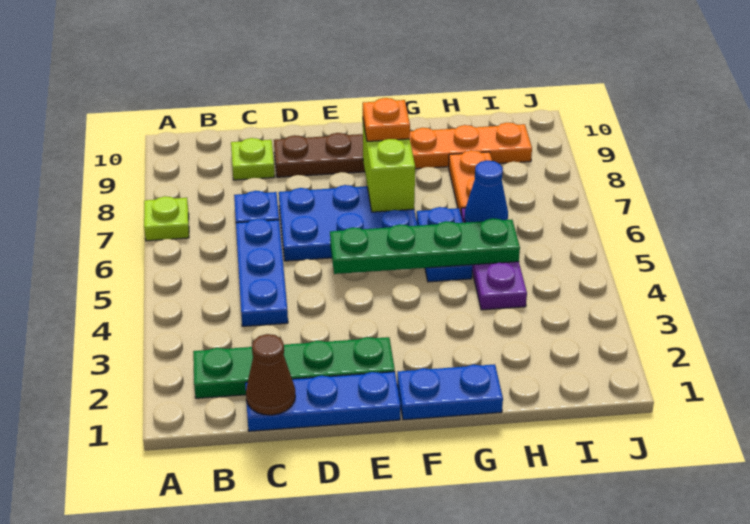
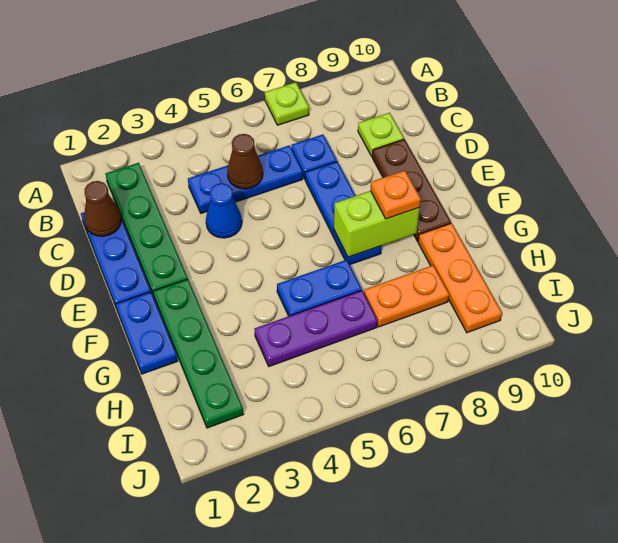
none -> brown cone C5 level 2
blue plate D6:F7 level 1 -> blue plate D7:F7 level 1
green plate E5:H5 level 2 -> green plate F2:I2 level 1
blue cone H6 level 2 -> blue cone D4 level 1

